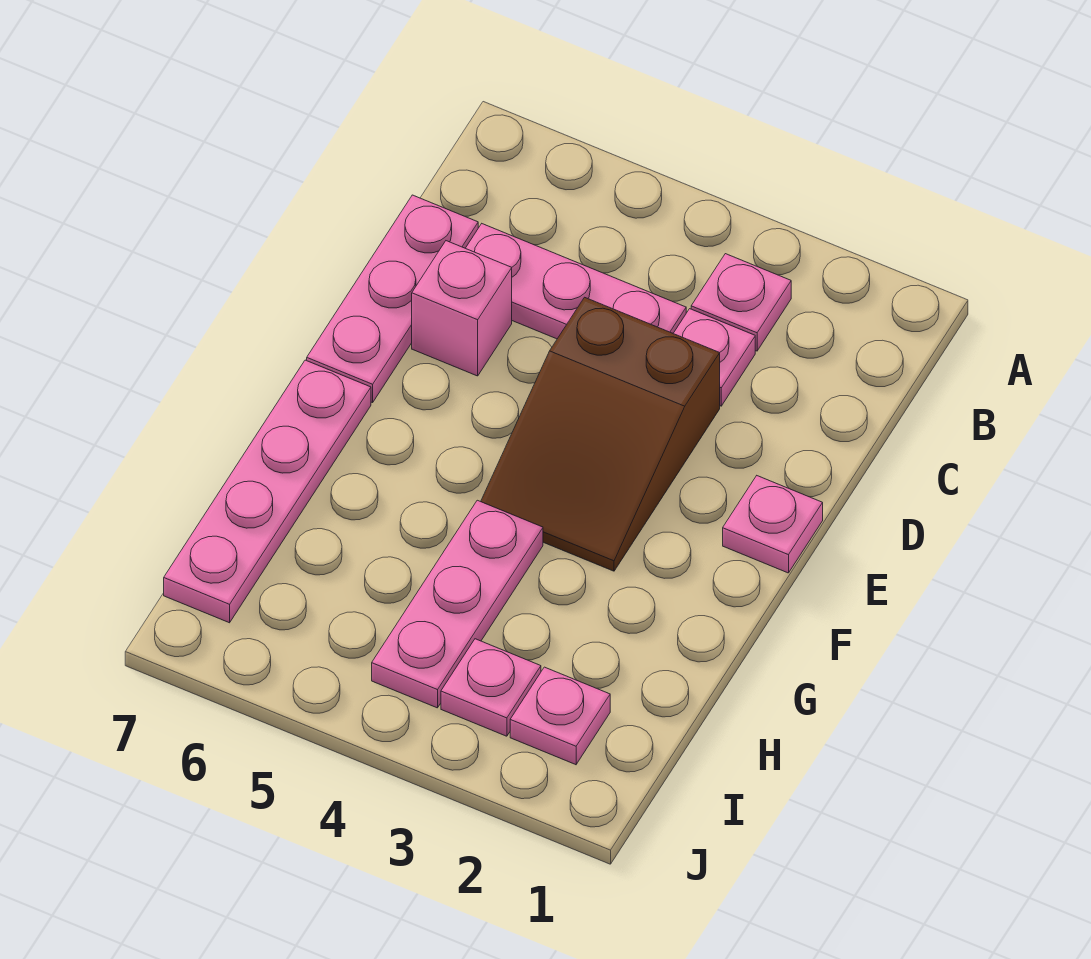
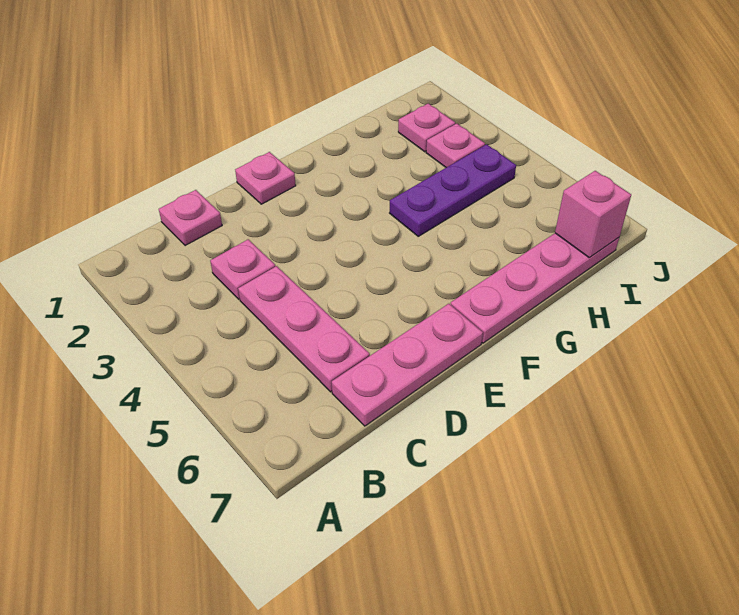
pink plate B3 level 1 -> pink plate C1 level 1
brown slope D3:F4 level 1 top D -> none
pink brick D6 level 1 -> pink brick I7 level 2
pink plate G4:I4 level 1 -> purple plate G4:I4 level 1

